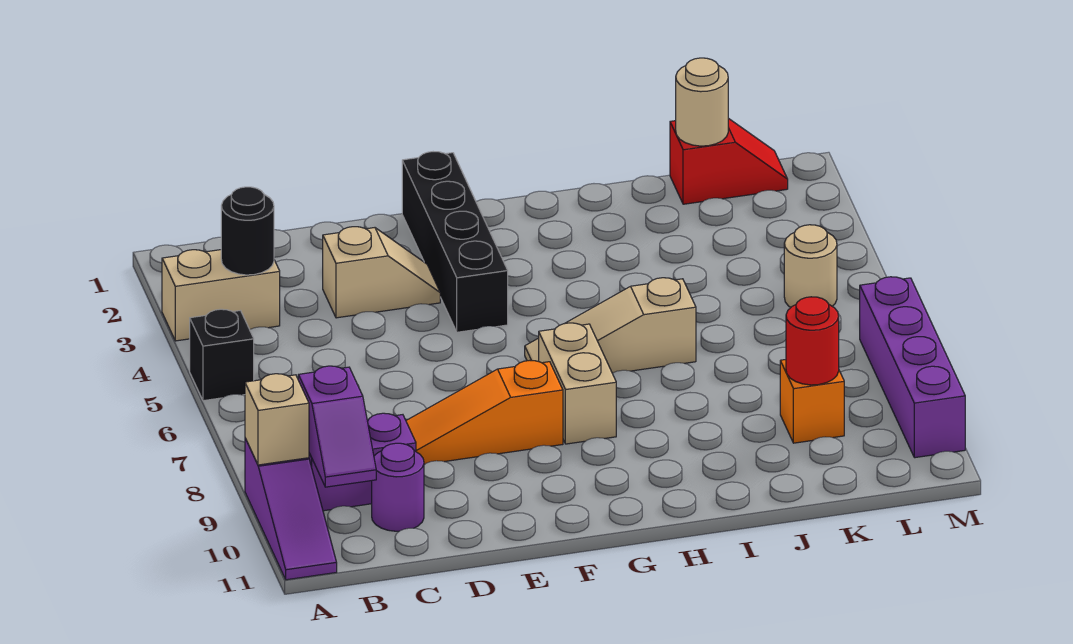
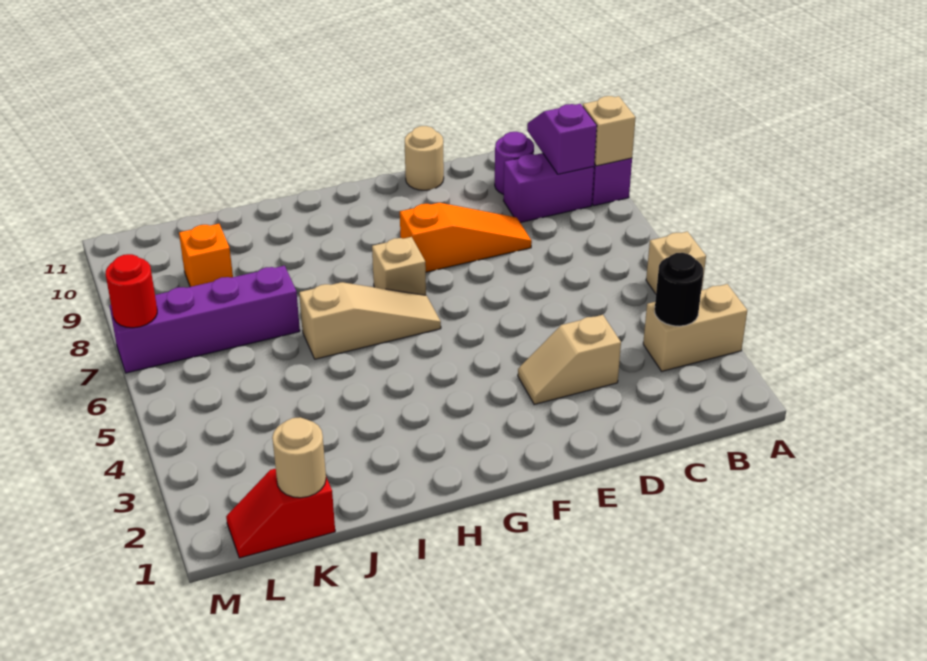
black brick A5 level 1 -> tan brick A5 level 1
black brick F1:F4 level 1 -> none
tan brick G7:G8 level 1 -> tan brick G7 level 1
red round brick K9 level 2 -> red round brick M7 level 2
tan round brick L5 level 1 -> tan round brick E11 level 1
purple brick M7:M10 level 1 -> purple brick J7:M7 level 1

